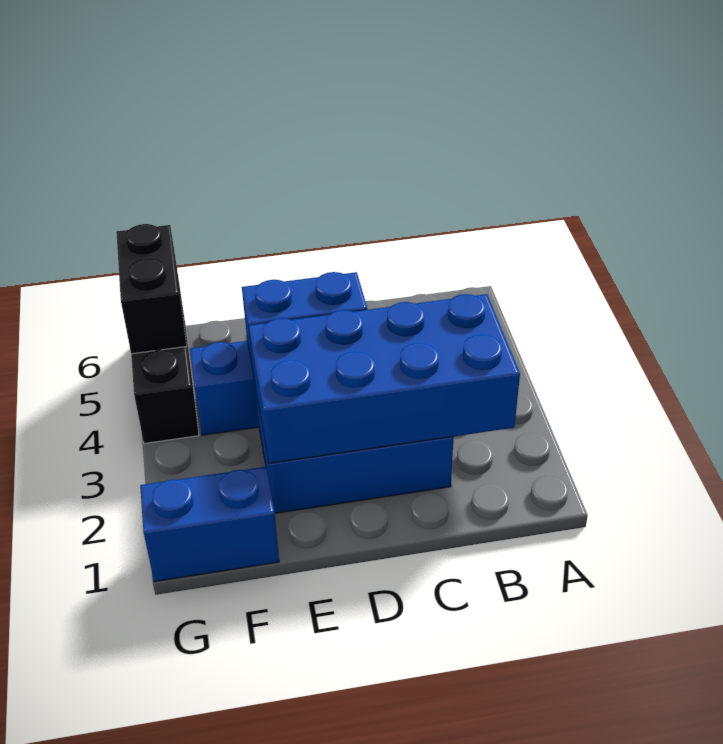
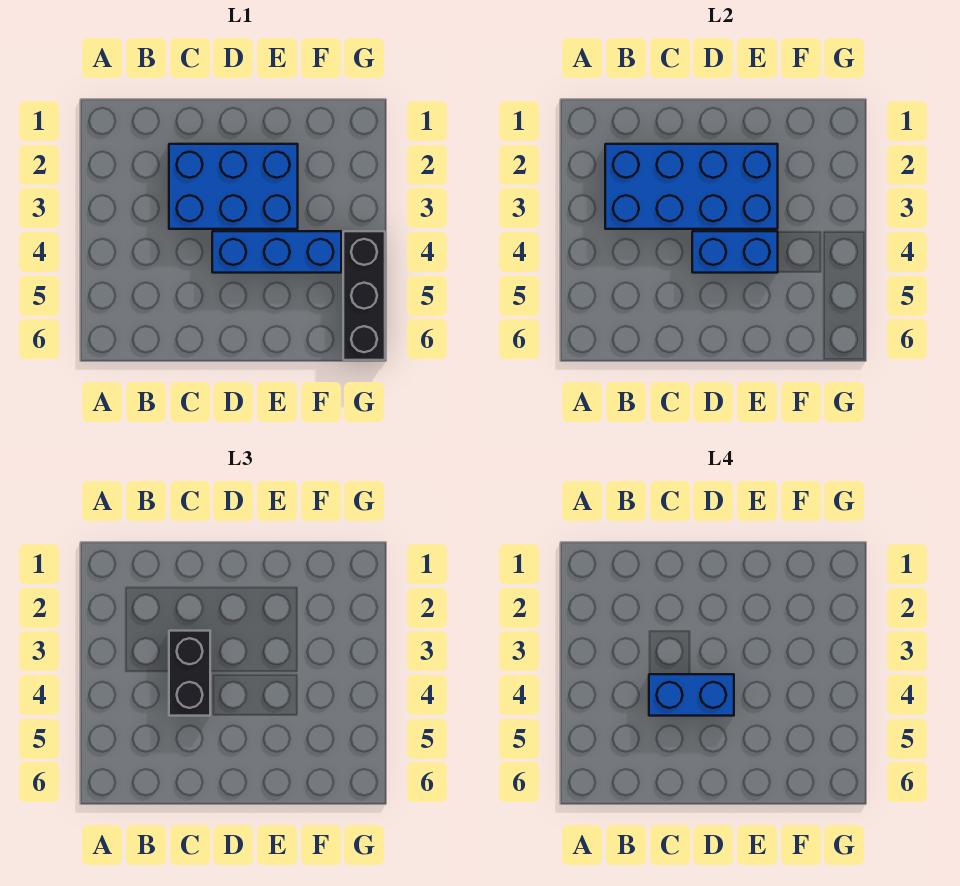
blue brick F1:G1 level 1 -> blue brick C4:D4 level 4
black brick G5:G6 level 2 -> black brick C3:C4 level 3

